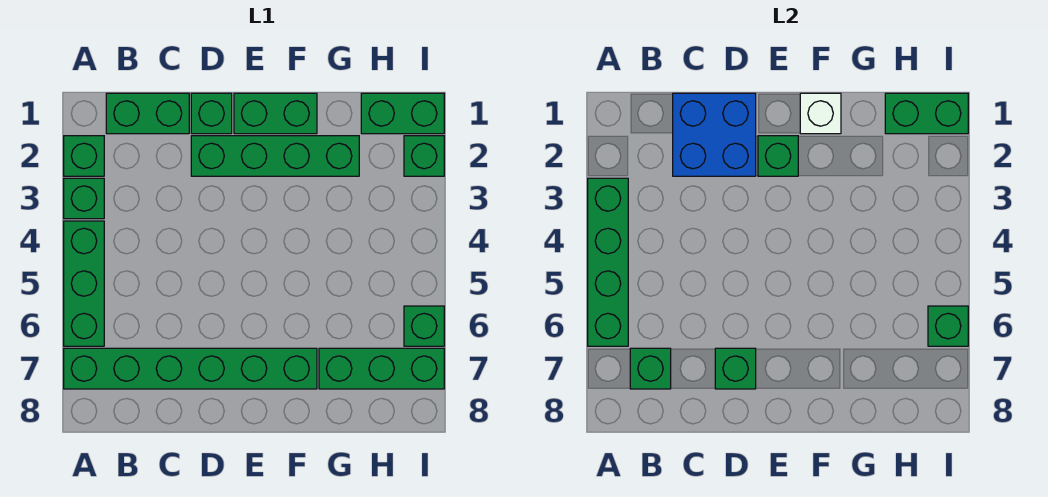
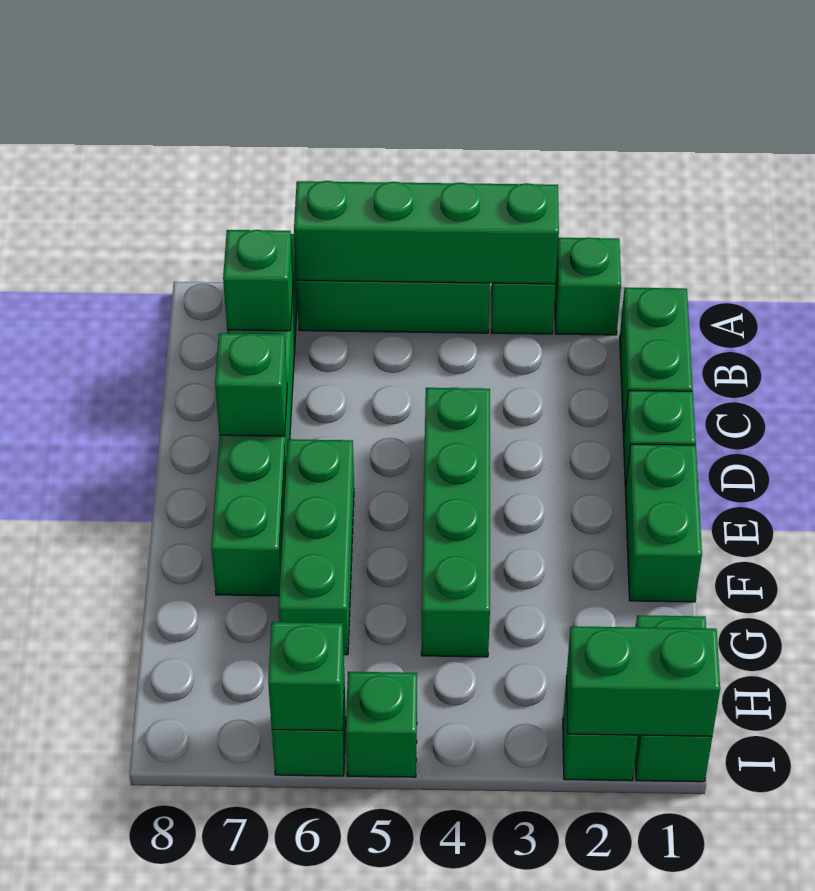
blue brick C1:D2 level 2 -> none
green brick D2:G2 level 1 -> green brick D4:G4 level 1
green brick E2 level 2 -> green brick I5 level 1
white brick F1 level 2 -> none
green brick G7:I7 level 1 -> green brick E6:G6 level 1
green brick H1:I1 level 2 -> green brick I1:I2 level 2

